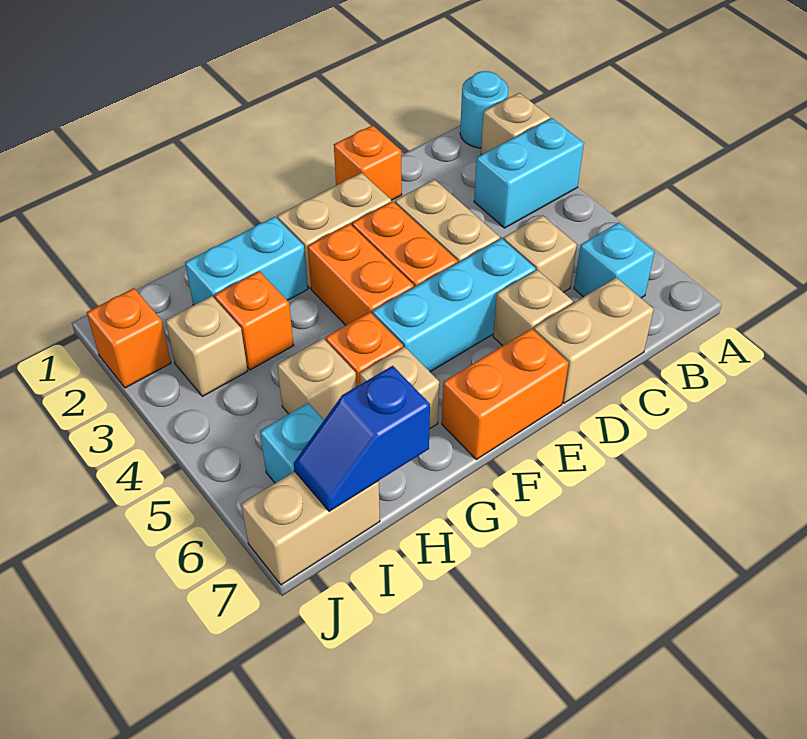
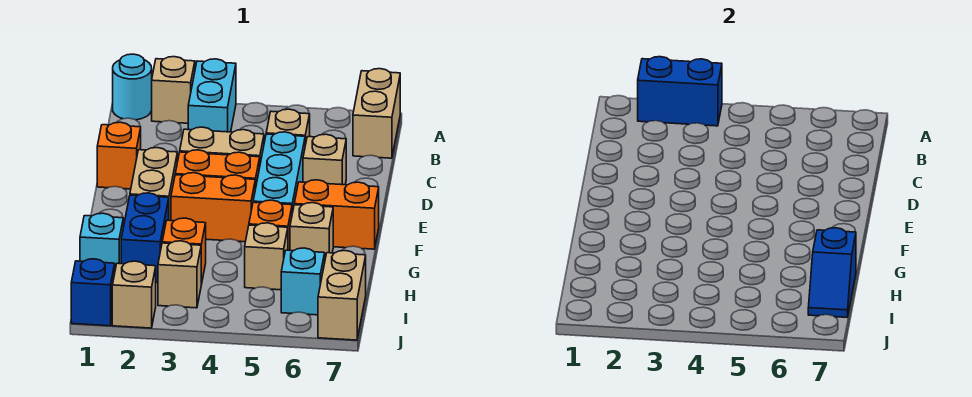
none -> blue brick A2:A3 level 2
cyan brick B6 level 1 -> cyan brick H1 level 1
tan brick C7:D7 level 1 -> tan brick A7:B7 level 1
orange brick E7:F7 level 1 -> orange brick F6:F7 level 1
cyan brick G2:H2 level 1 -> blue brick G2:H2 level 1
none -> blue brick J1 level 1
orange brick J2 level 1 -> tan brick J2 level 1

